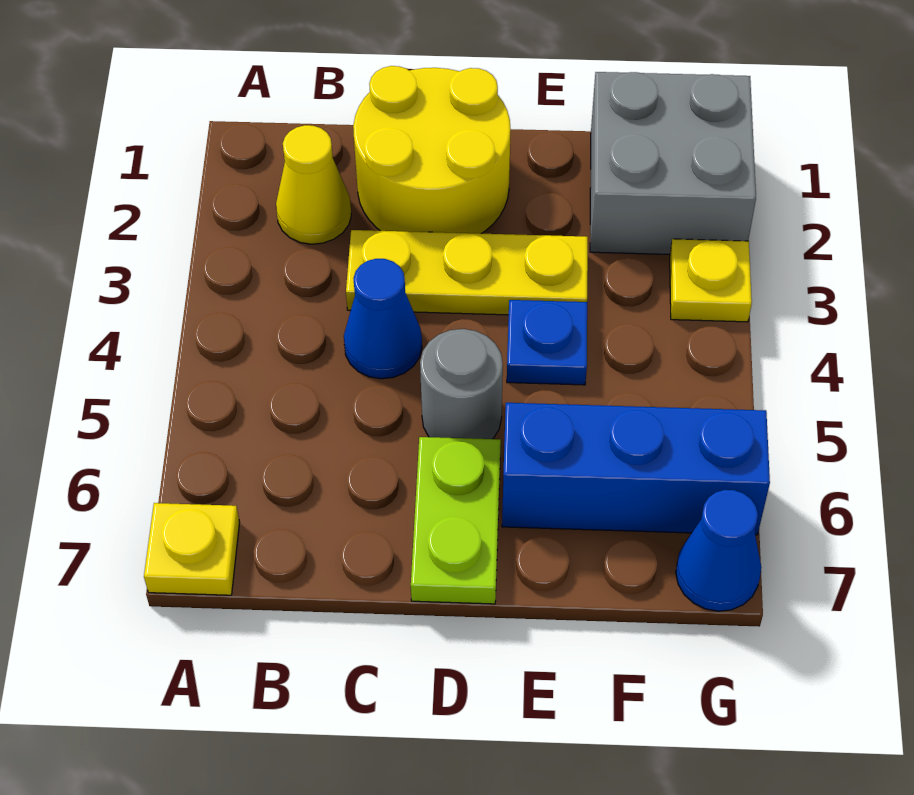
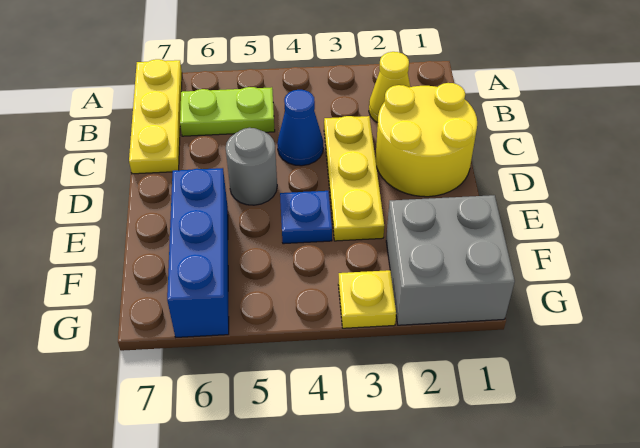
yellow plate A7 level 1 -> yellow plate A7:C7 level 1
lime plate D6:D7 level 1 -> lime plate B5:B6 level 1
blue cone G7 level 1 -> none

